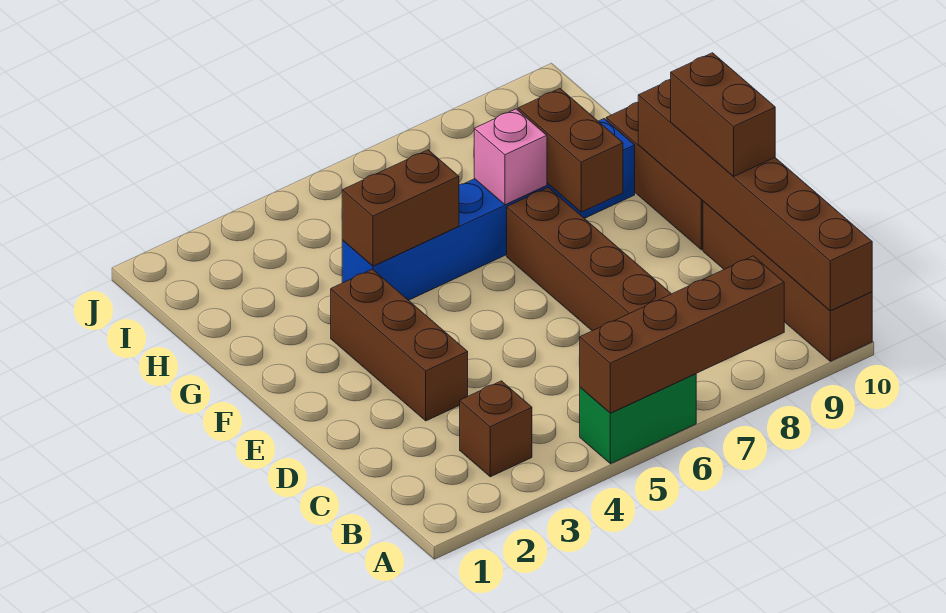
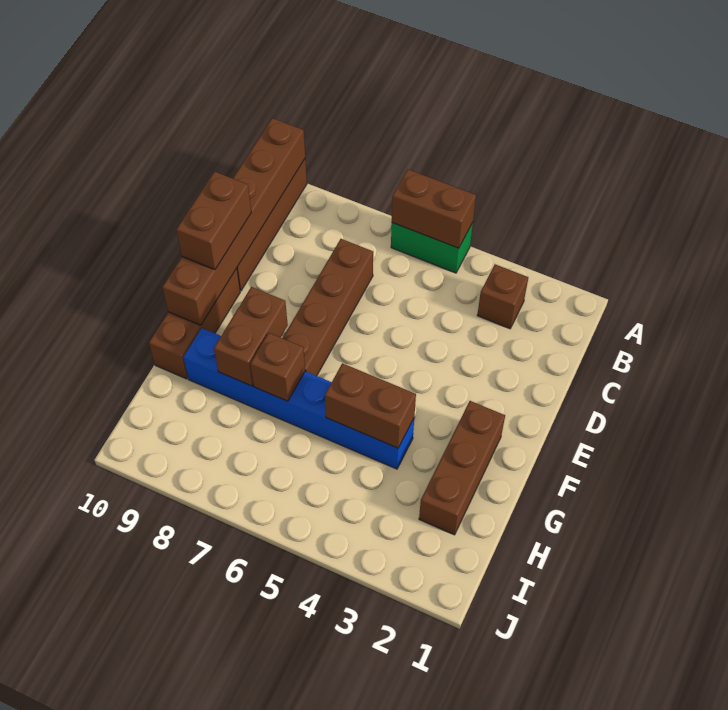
brown brick A5:A8 level 2 -> brown brick A5:A6 level 2
brown brick D3:F3 level 1 -> brown brick F2:H2 level 1
pink brick G7 level 2 -> brown brick G7 level 2

